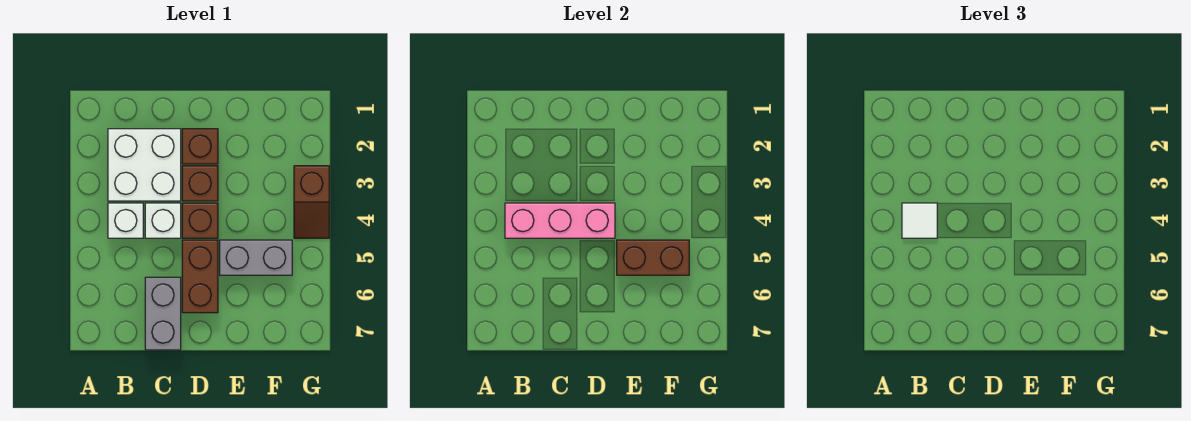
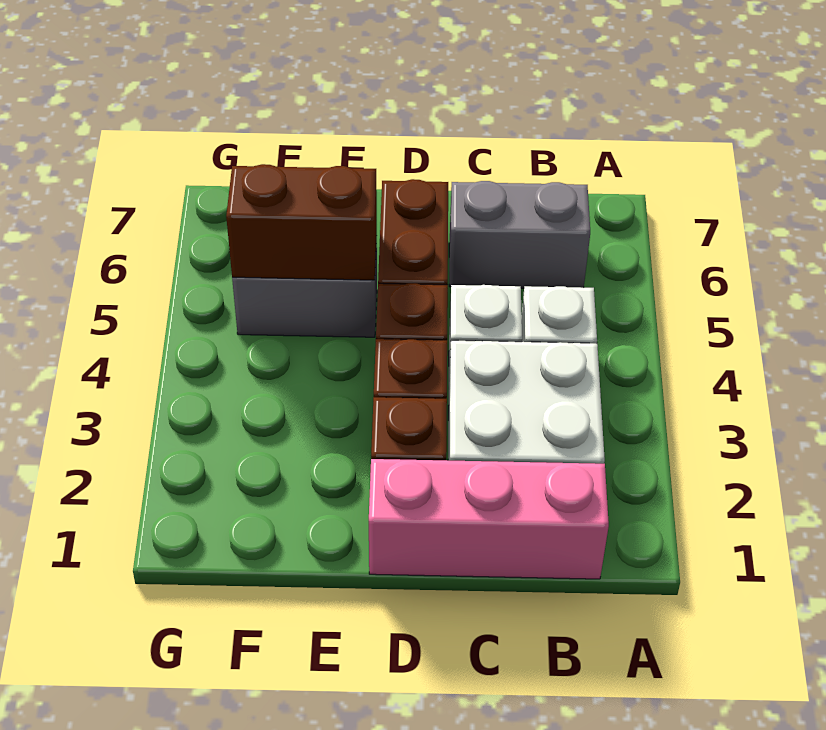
pink brick B4:D4 level 2 -> pink brick B1:D1 level 1
white tile B4 level 3 -> none
grey brick C6:C7 level 1 -> grey brick B6:C6 level 1
brown slope G3:G4 level 1 top 3 -> none

